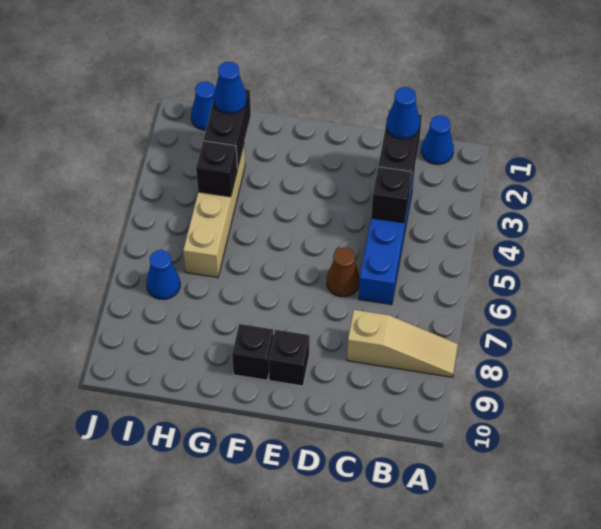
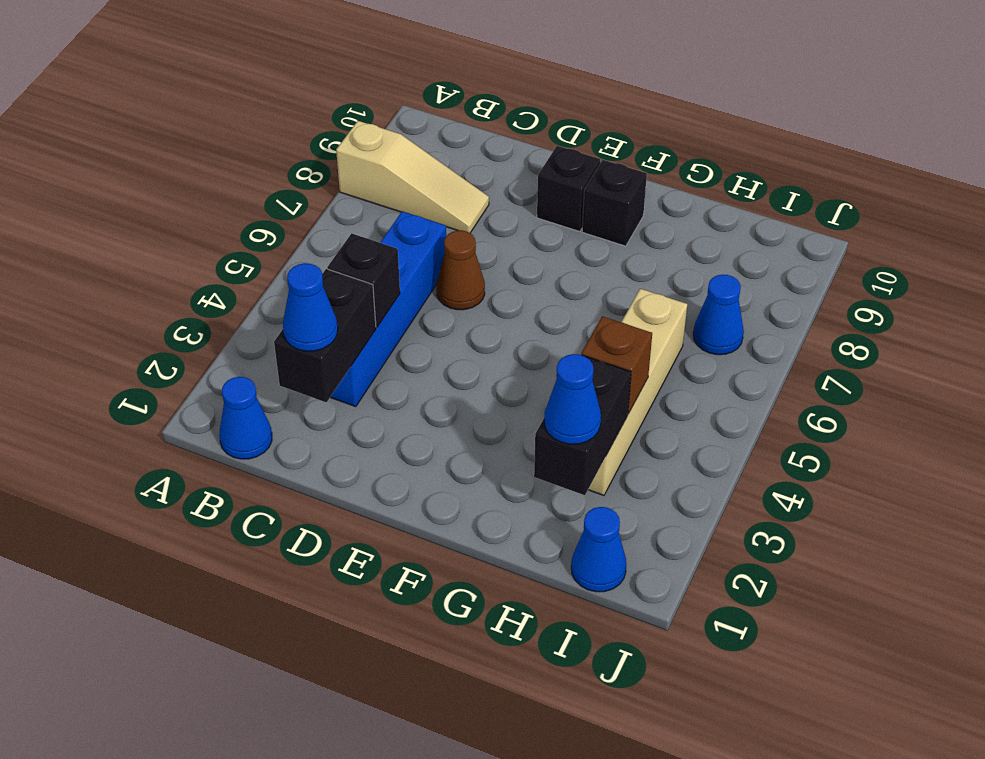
tan slope A8:C8 level 1 top C -> tan slope A8:C8 level 1 top A
black brick H4 level 2 -> brown brick H4 level 2

